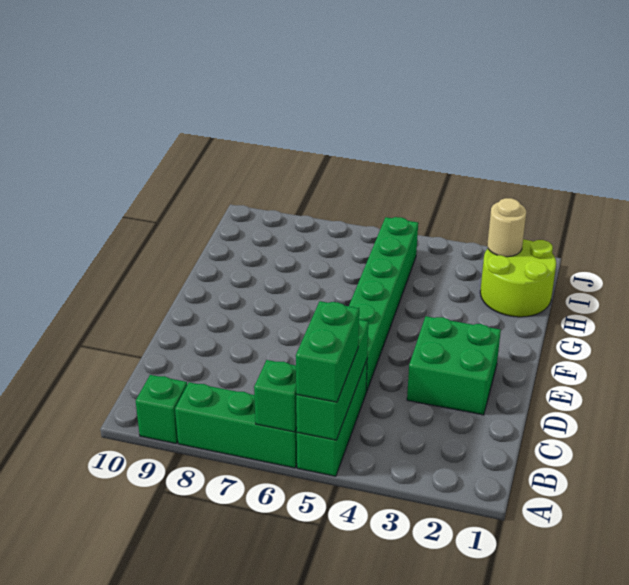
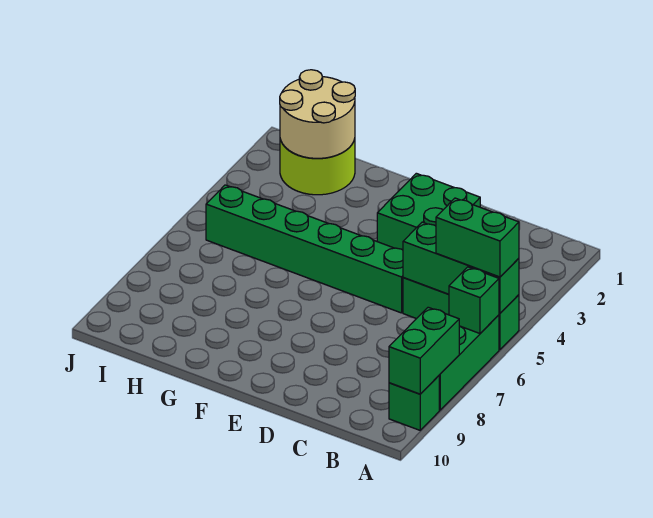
none -> green brick A8:A9 level 2
tan round brick I2 level 2 -> tan round brick H1:I2 level 2

